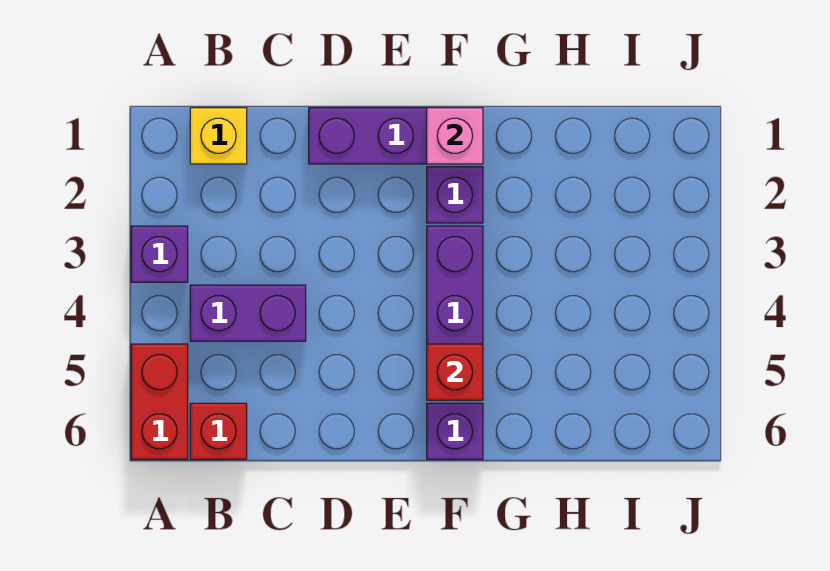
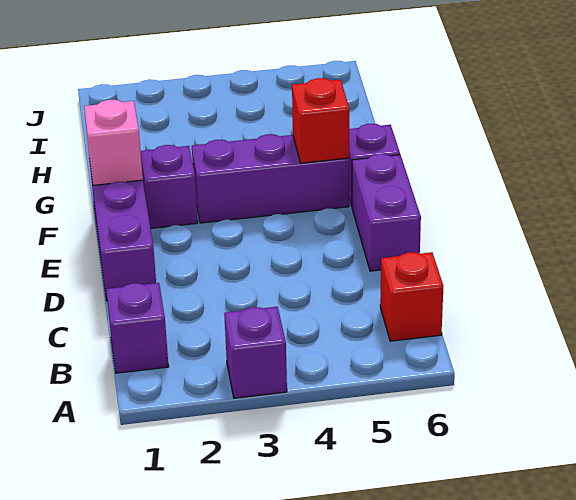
red brick A5:A6 level 1 -> none
yellow brick B1 level 1 -> purple brick B1 level 1
purple brick B4:C4 level 1 -> purple brick D6:E6 level 1

